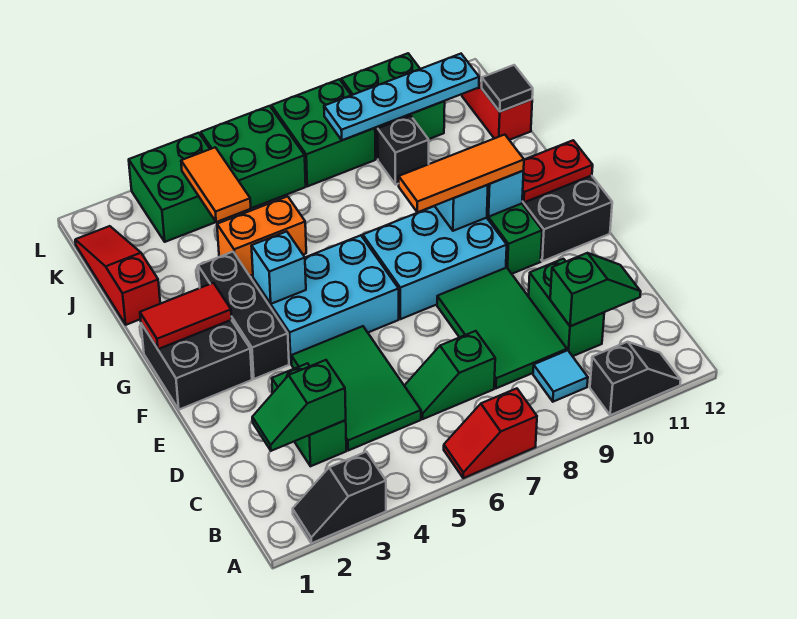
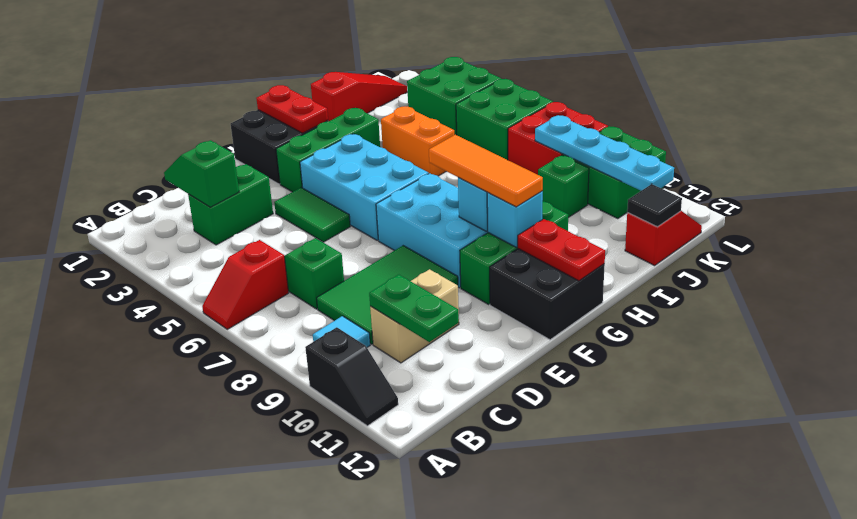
black slope A2:A3 level 1 top 3 -> none
red slope A6:A7 level 1 top 7 -> red slope A6:B6 level 1 top B
green tile C4:E5 level 1 -> green tile E4:E5 level 1
green brick C10:D10 level 1 -> tan brick C10:D10 level 1
green slope C10:C11 level 2 top 10 -> green plate C10:C11 level 2
black brick F3:H3 level 1 -> green brick F3:H3 level 1
red tile G1:G2 level 2 -> red plate G1:G2 level 2
cyan brick G4 level 2 -> none
orange tile J4:K4 level 2 -> none
black brick J9 level 1 -> green brick J9 level 1
green brick K7:L8 level 1 -> red brick K7:L8 level 1

